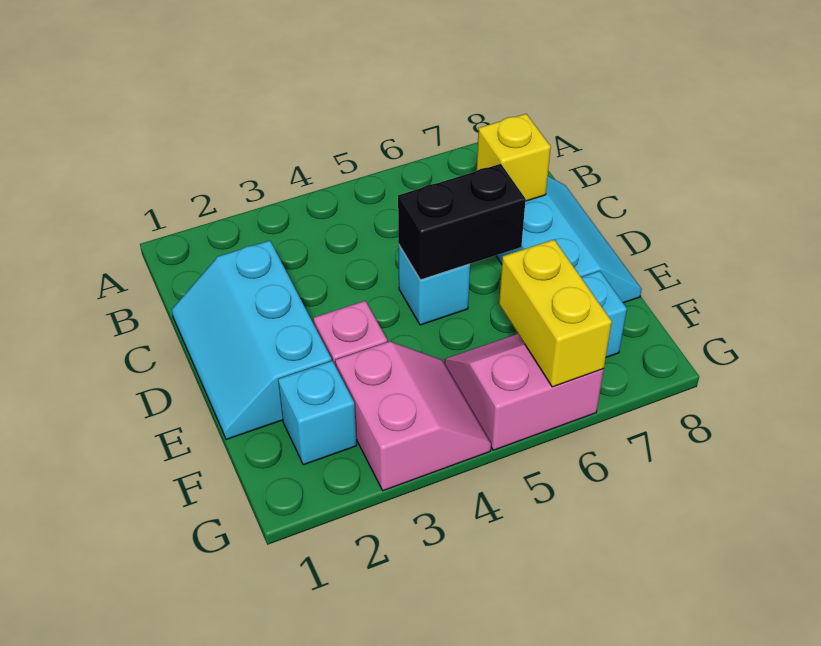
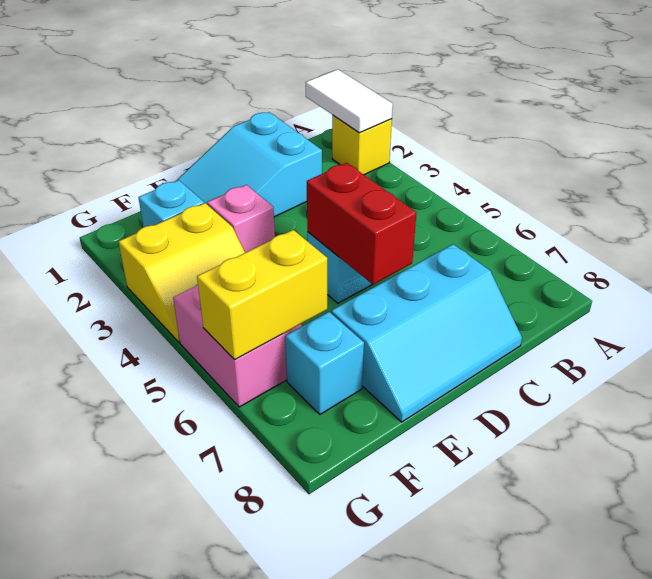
none -> white tile A1:A2 level 2
cyan slope C1:E2 level 1 top 2 -> cyan slope C1:E2 level 1 top C
yellow brick C7 level 2 -> yellow brick A2 level 1
black brick D5:D6 level 2 -> red brick D5:D6 level 2
pink slope F3:G4 level 1 top 3 -> yellow slope F3:G4 level 1 top 3

